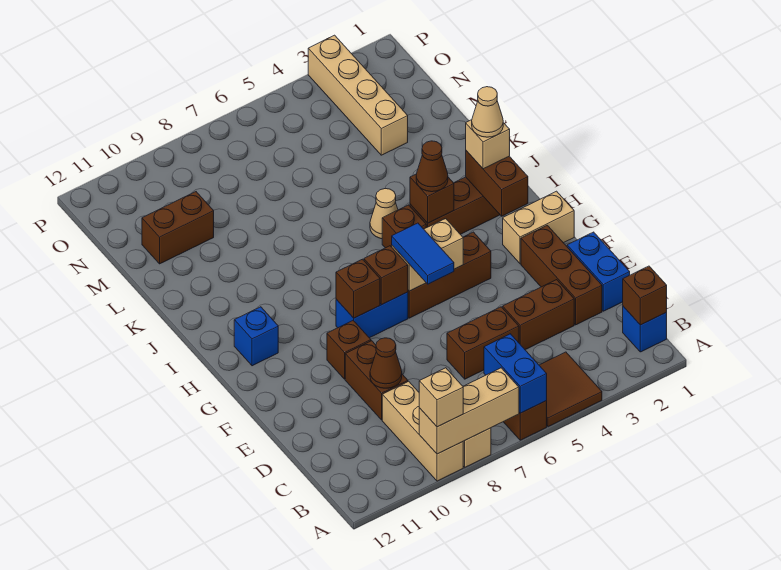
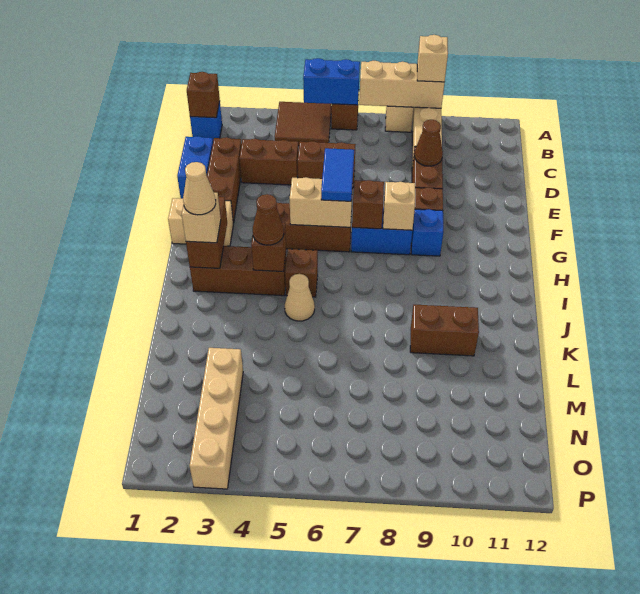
blue brick A6:B6 level 2 -> blue brick A5:A6 level 2
brown brick G8 level 2 -> tan brick G8 level 2
blue brick H11 level 1 -> blue brick G9 level 1
brown brick M10:M11 level 1 -> brown brick K9:K10 level 1

